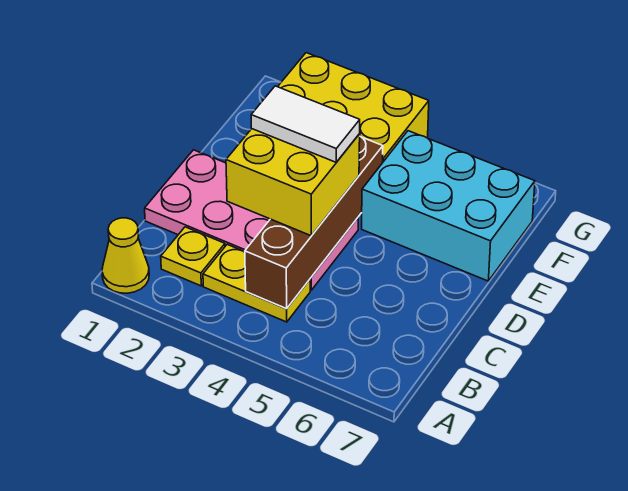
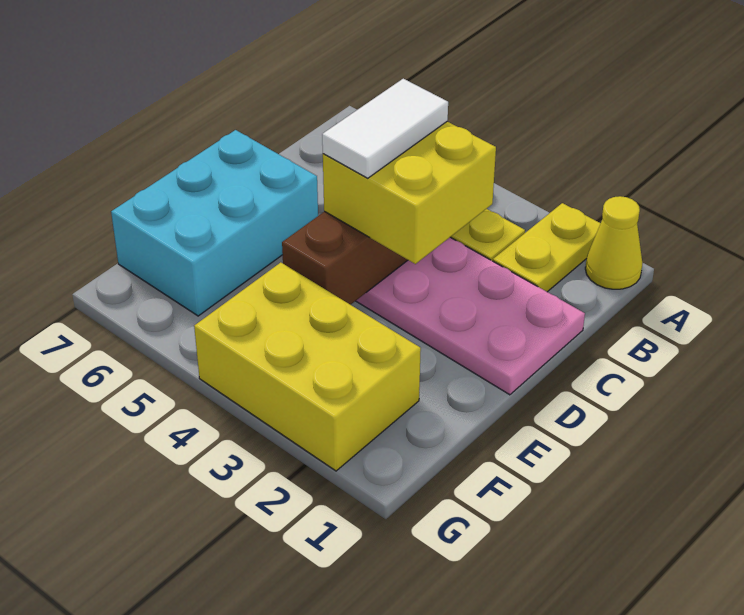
yellow plate B2 level 1 -> yellow plate A2:B2 level 1
white tile D3:D4 level 4 -> white tile C4:D4 level 4
cyan brick E5:F7 level 1 -> cyan brick D6:F7 level 1

